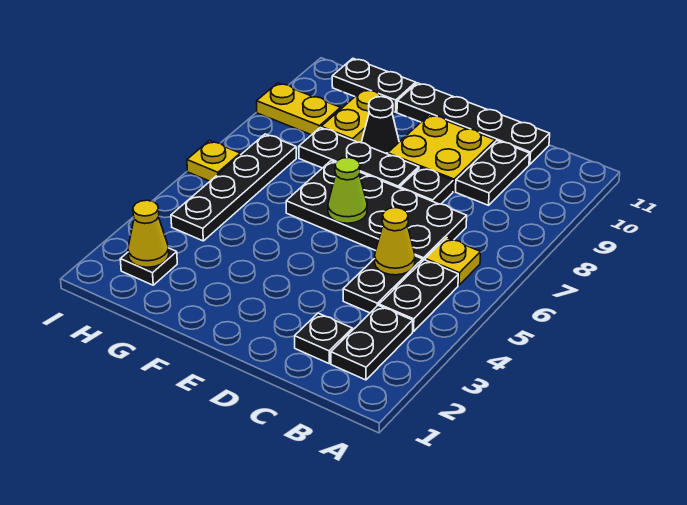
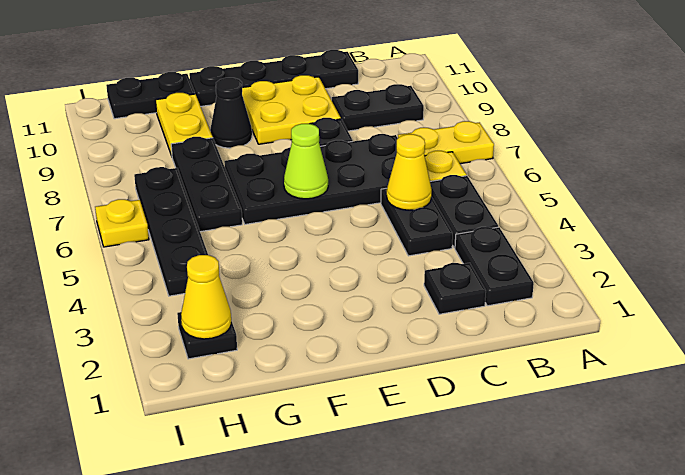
black plate C9:C10 level 1 -> black plate B9:C9 level 1
black plate E8:G8 level 1 -> black plate G6:G8 level 1
yellow plate H9:I9 level 1 -> yellow plate A7:B7 level 1

